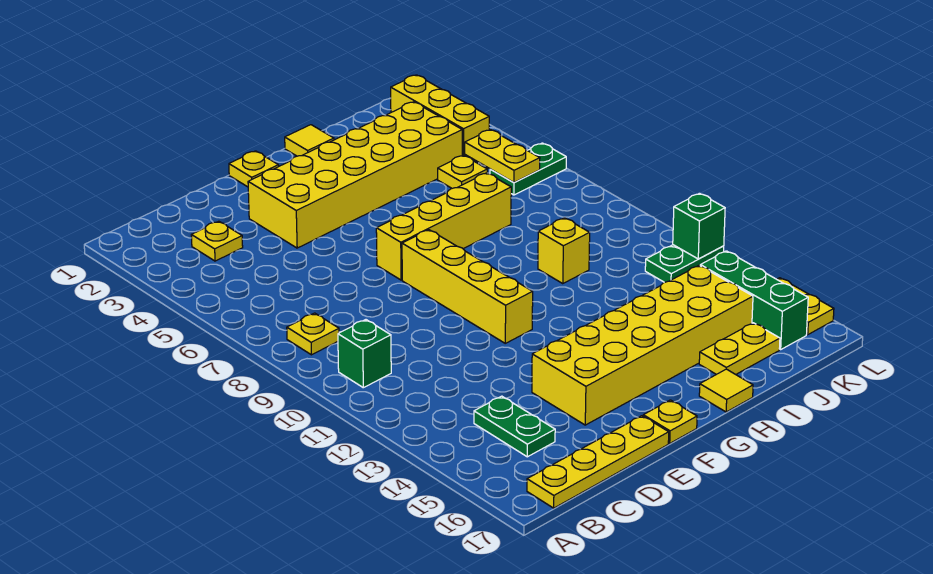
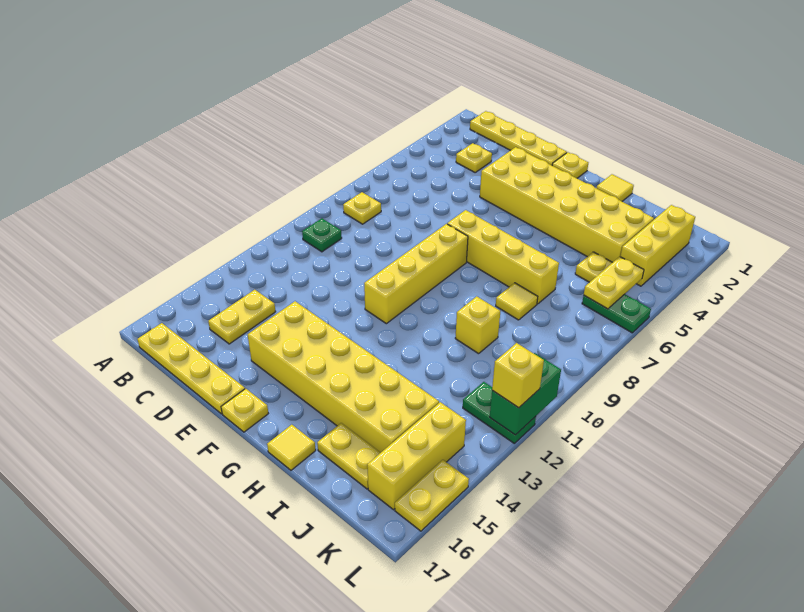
none -> yellow plate B1:E1 level 1
green brick B10 level 1 -> green plate B10 level 1
green plate C14:C15 level 1 -> yellow plate C14:C15 level 1
none -> yellow tile I8 level 1
green brick K14:K16 level 1 -> yellow brick K14:K16 level 1
green brick L12 level 2 -> green brick L11:L12 level 2
none -> yellow brick L12 level 3

